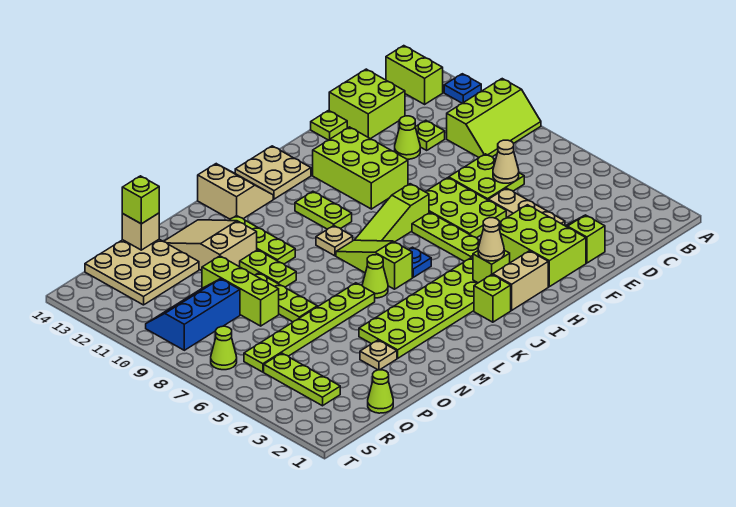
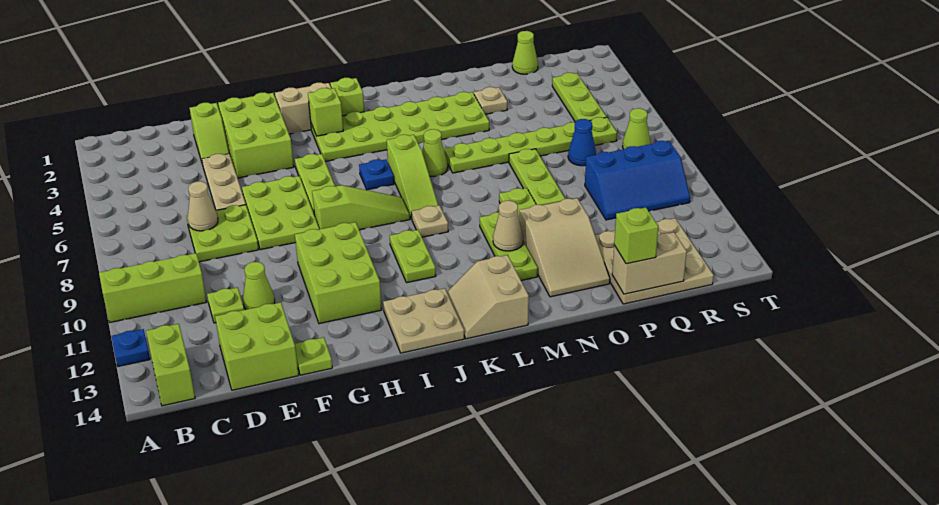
tan cone I3 level 3 -> tan cone M11 level 2
lime brick P8:P10 level 1 -> none
tan brick P14 level 2 -> tan brick P14:Q14 level 2
none -> blue cone Q7 level 1

